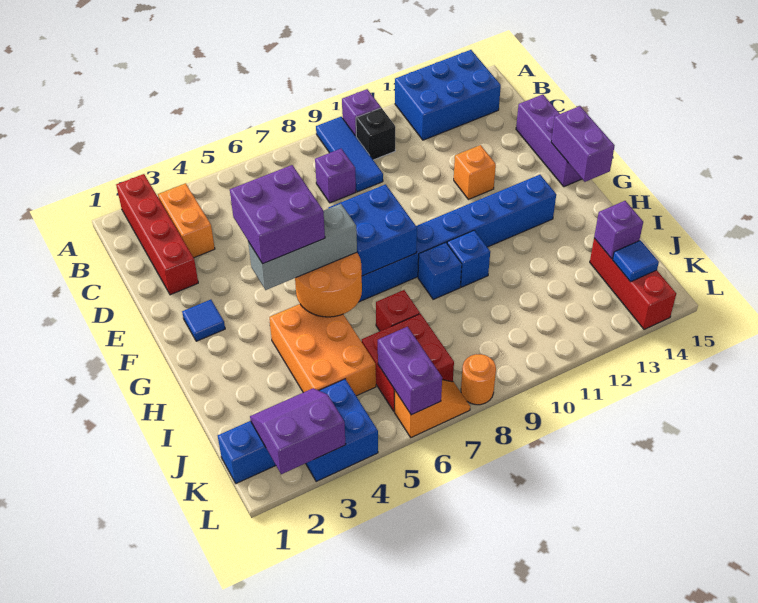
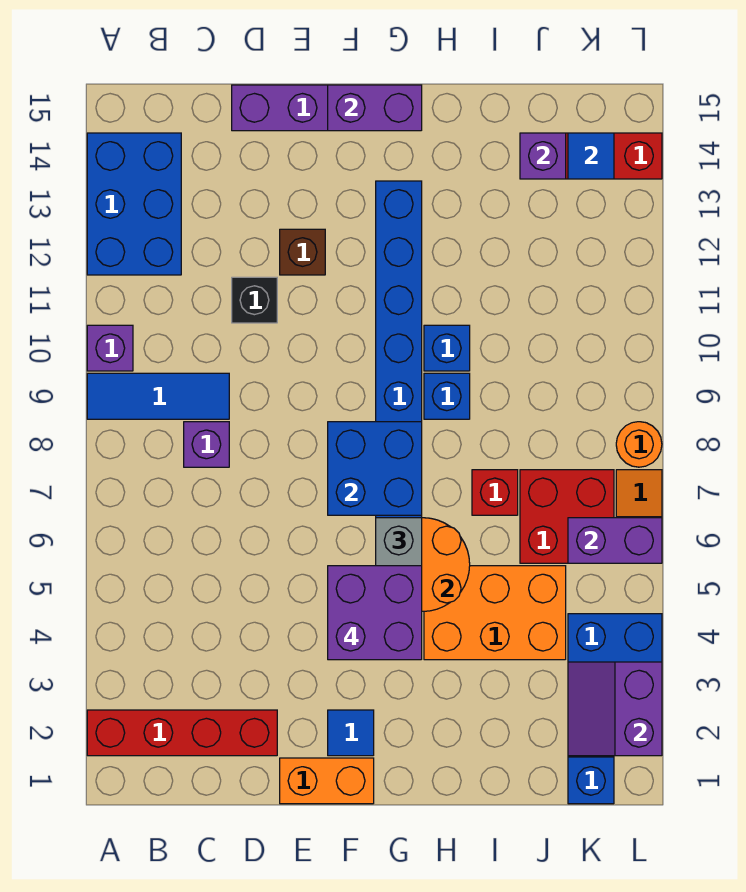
orange brick B3:C3 level 1 -> orange brick E1:F1 level 1
black brick B10 level 1 -> black brick D11 level 1
orange brick E12 level 1 -> brown brick E12 level 1

